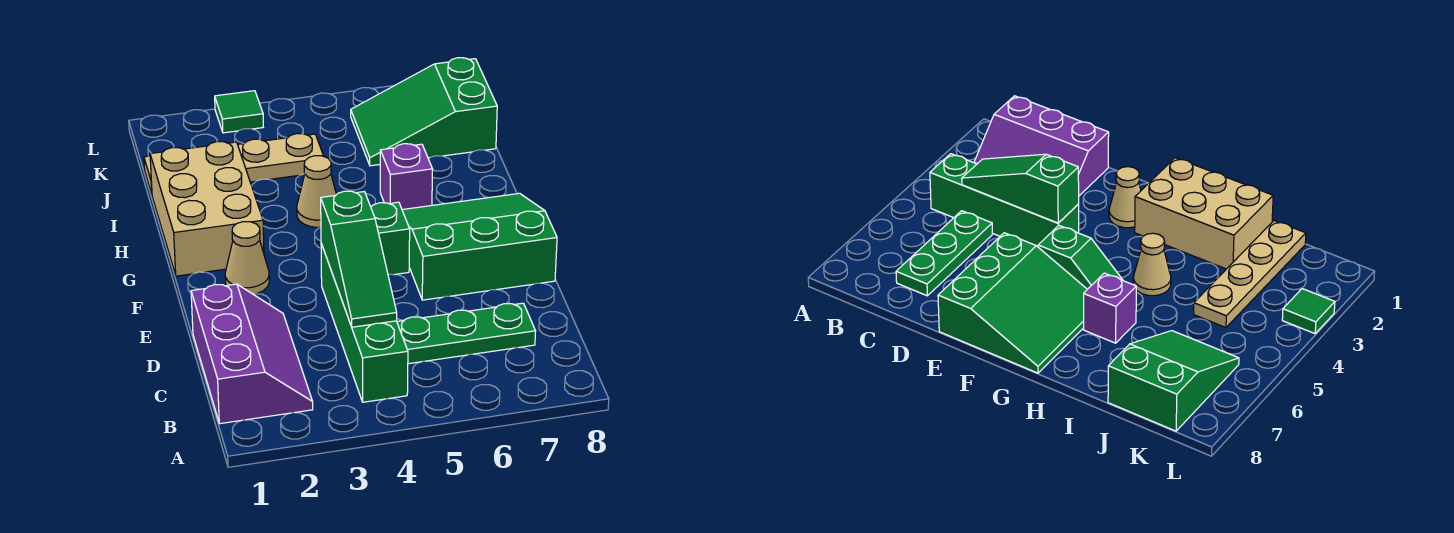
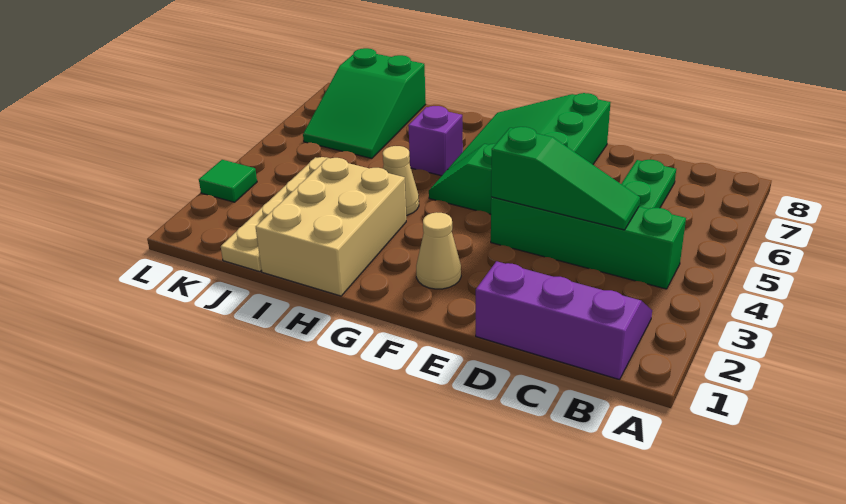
tan brick G1:I2 level 1 -> tan brick H1:I3 level 1

